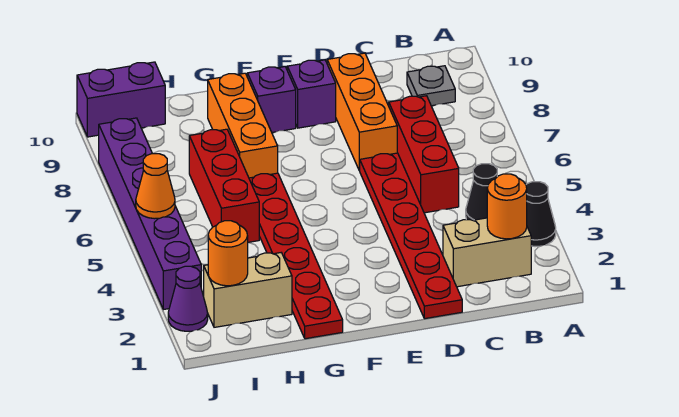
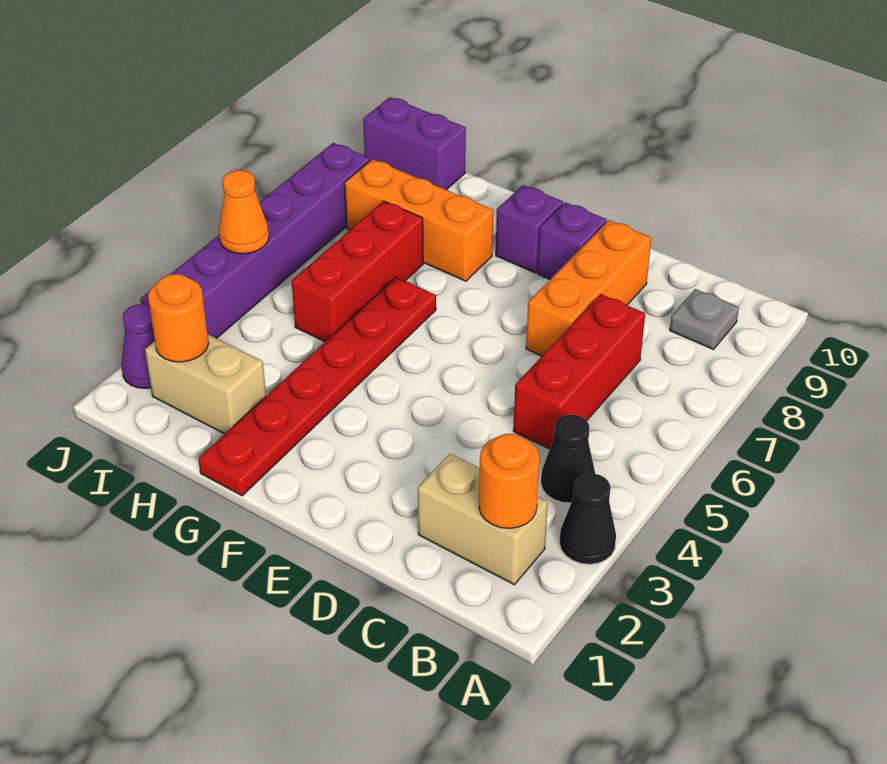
red plate D1:D6 level 1 -> none
orange brick G7:G9 level 1 -> orange brick G8:I8 level 1

